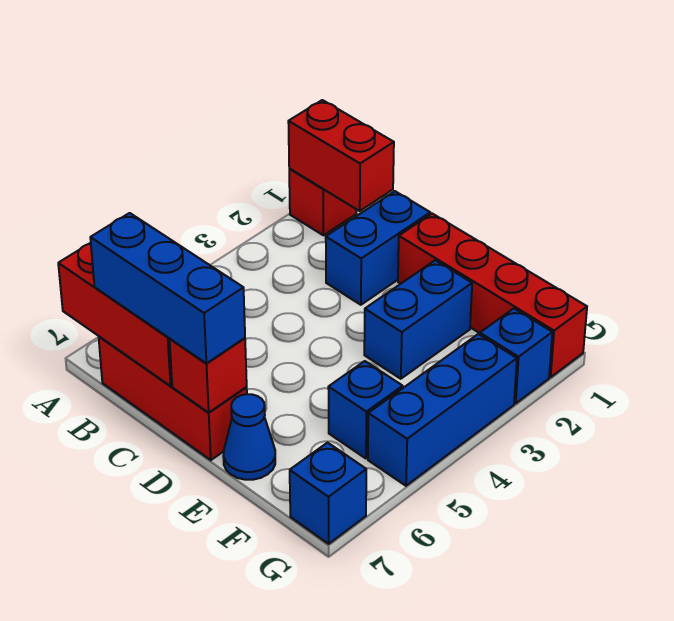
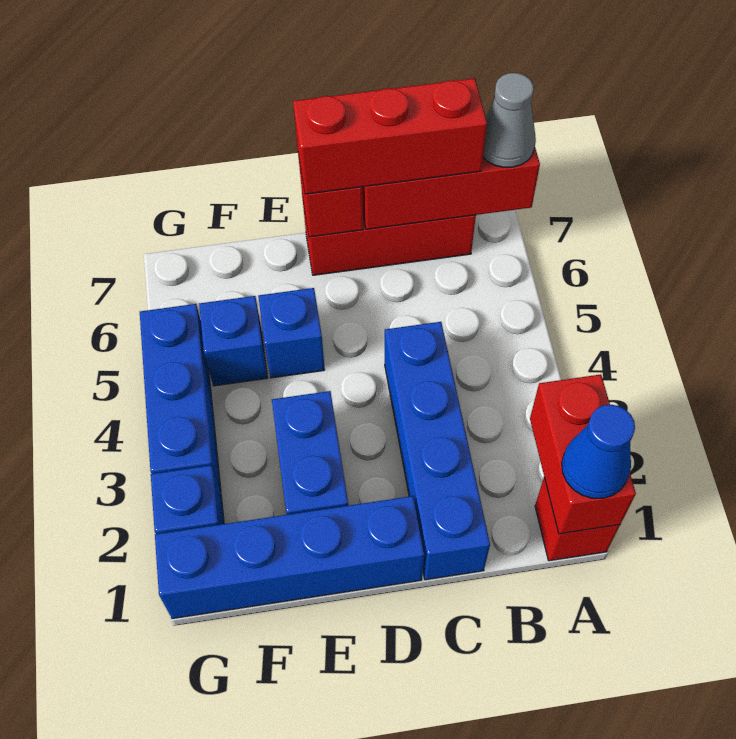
red brick A1:B1 level 2 -> red brick A1:A2 level 2
none -> grey cone A7 level 3
blue brick B7:D7 level 3 -> red brick B7:D7 level 3
blue brick C1:C2 level 1 -> blue brick C1:C4 level 1
red brick D1:G1 level 1 -> blue brick D1:G1 level 1
blue cone E7 level 1 -> blue cone A1 level 3
blue brick G7 level 1 -> blue brick E5 level 1

